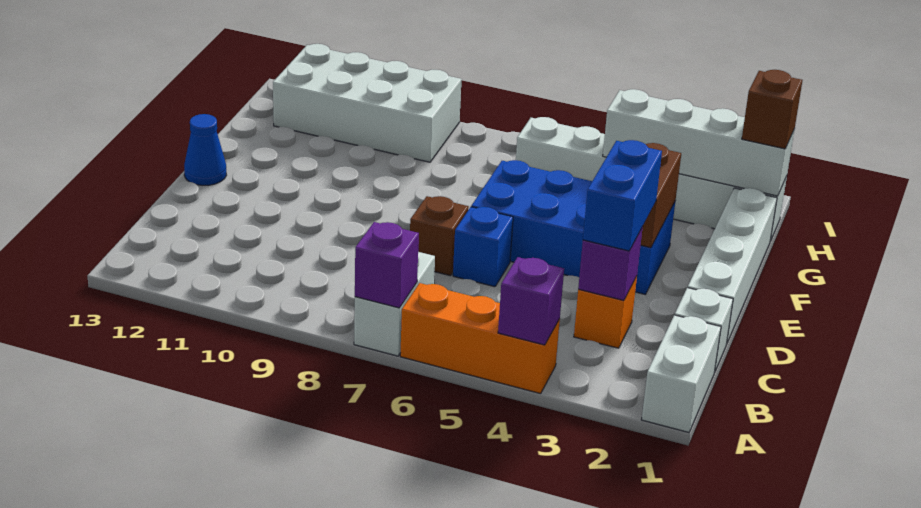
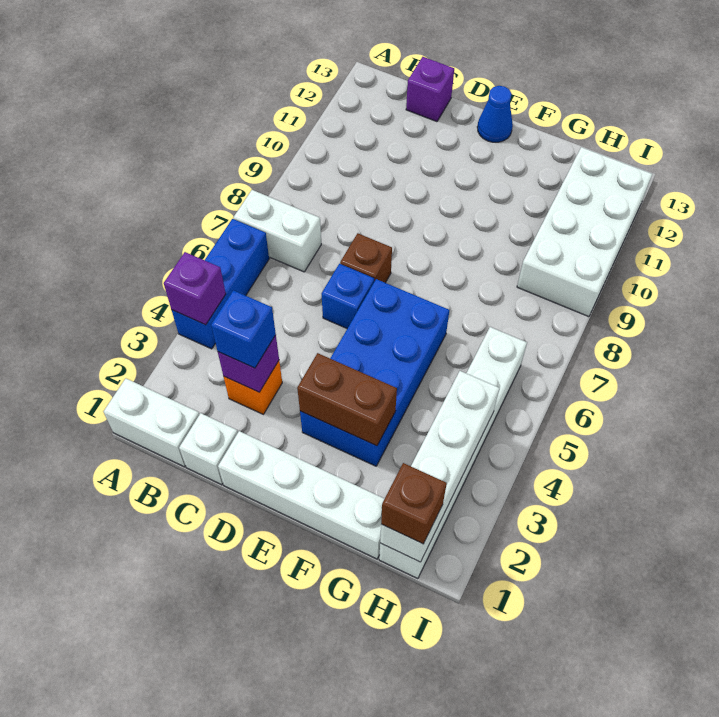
orange brick A4:A6 level 1 -> blue brick A4:A6 level 1
purple brick A7 level 2 -> purple brick C13 level 1
blue brick C3:D3 level 3 -> blue brick C3 level 3

